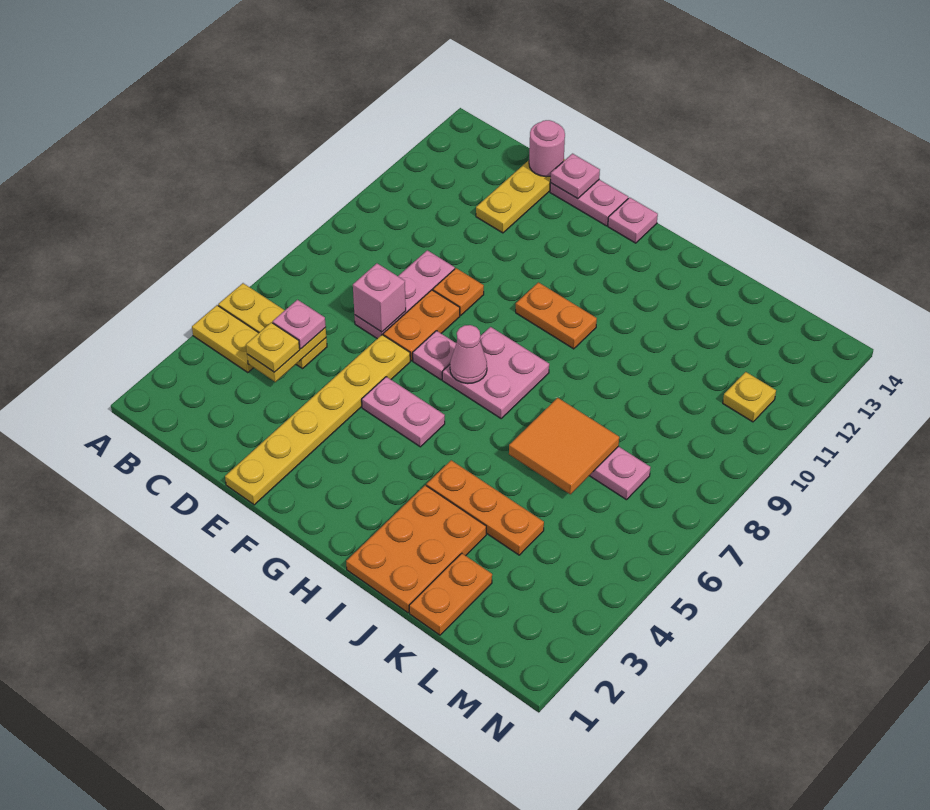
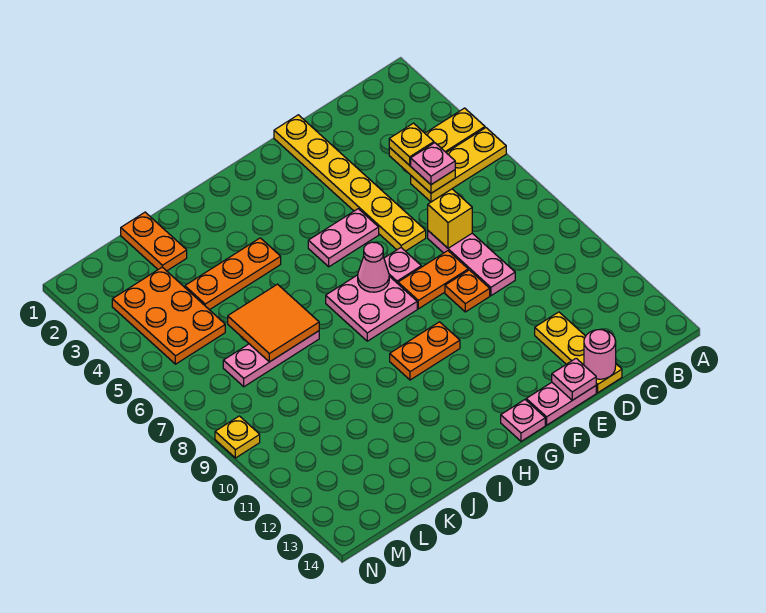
pink brick D7 level 2 -> yellow brick D7 level 2
orange plate E7:E8 level 1 -> orange plate E8:F8 level 1
orange plate I1:J3 level 1 -> orange plate L3:M5 level 1
yellow plate M11 level 1 -> yellow plate N9 level 1

